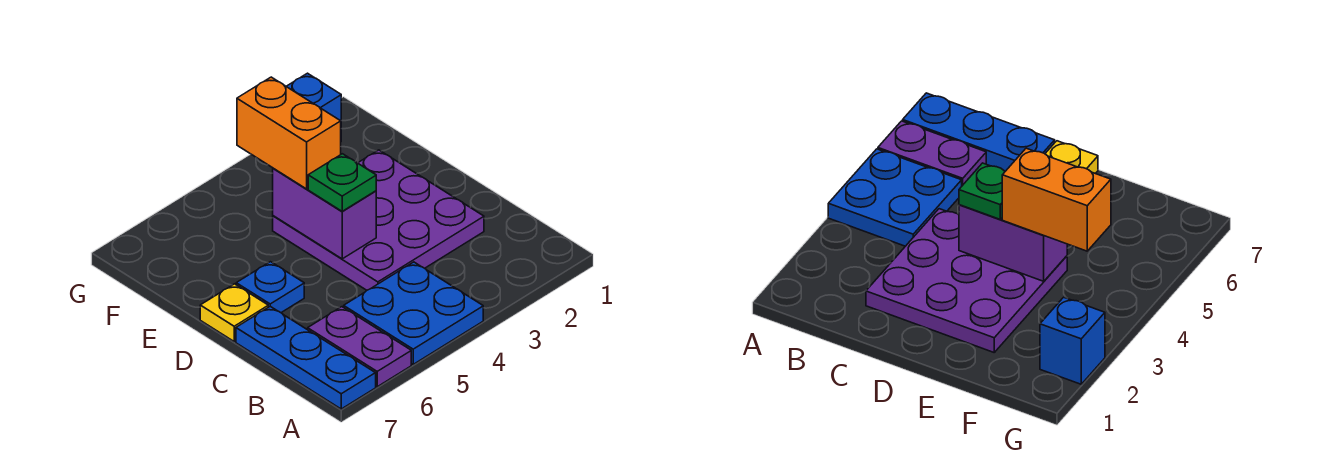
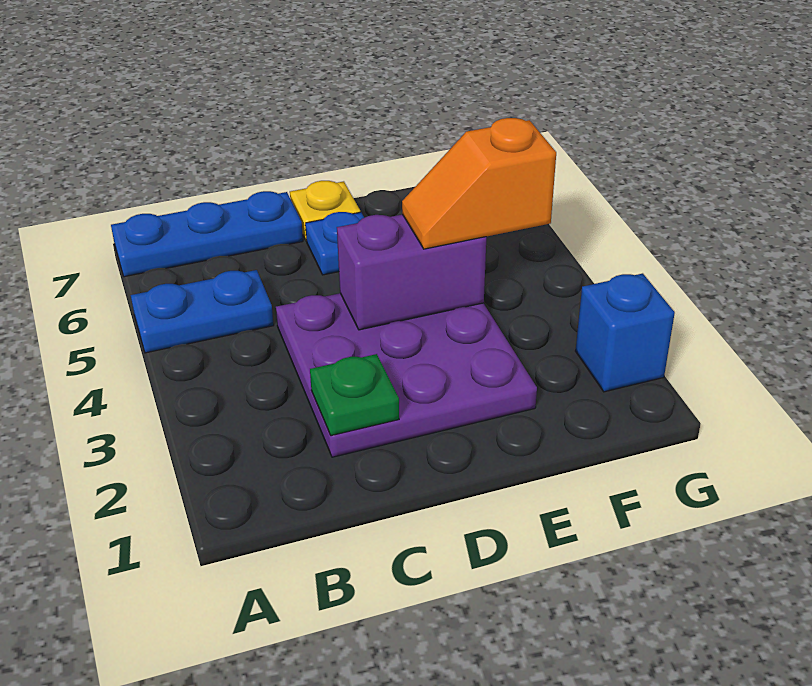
blue plate A4:B5 level 1 -> blue plate A5:B5 level 1
purple plate A6:B6 level 1 -> none
green plate D4 level 3 -> green plate C2 level 2
orange brick E4:F4 level 3 -> orange slope E4:F4 level 3 top F

